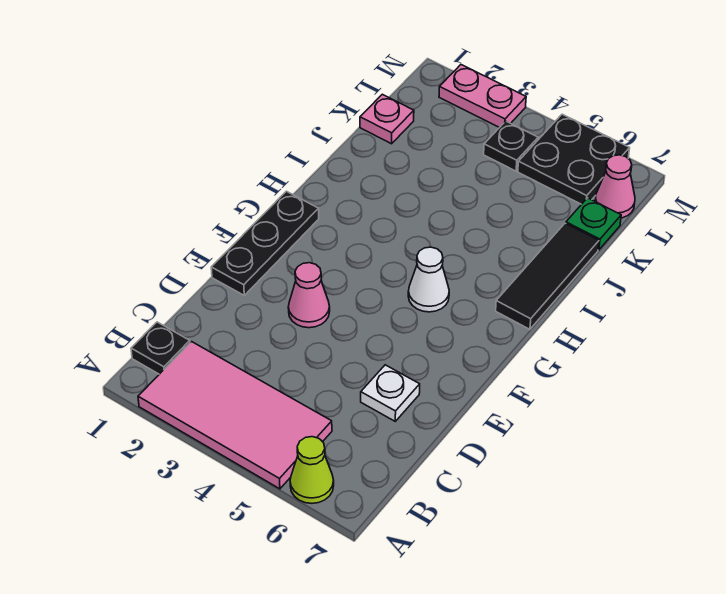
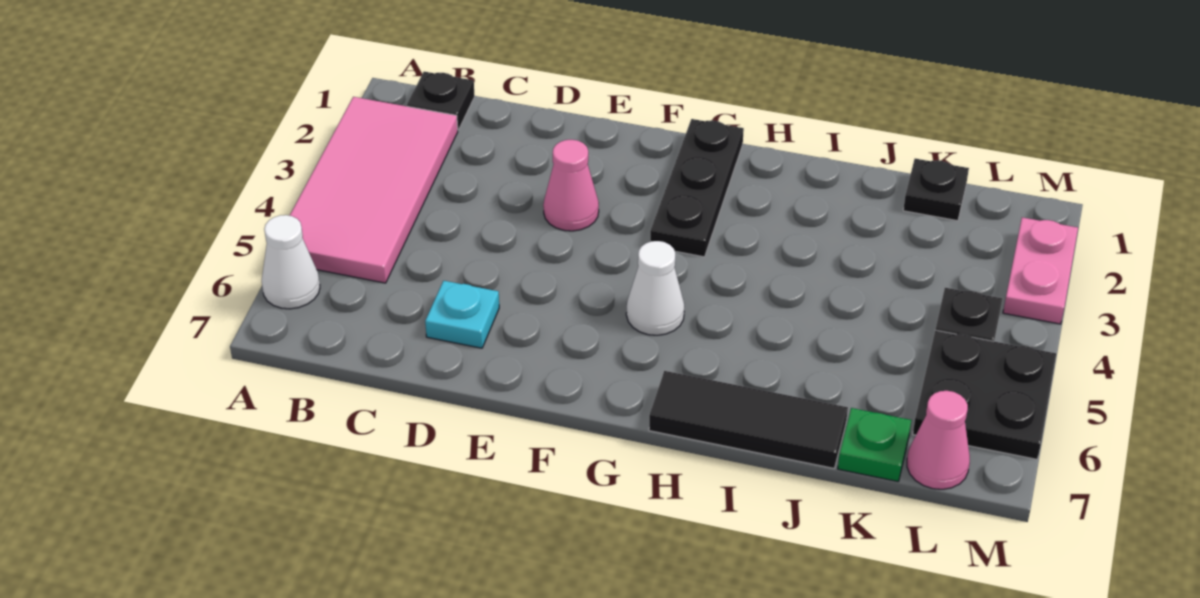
lime cone A6 level 1 -> white cone A6 level 1
white plate D6 level 1 -> cyan plate D6 level 1
black plate E1:G1 level 1 -> black plate G1:G3 level 1
pink plate K1 level 1 -> black plate K1 level 1

